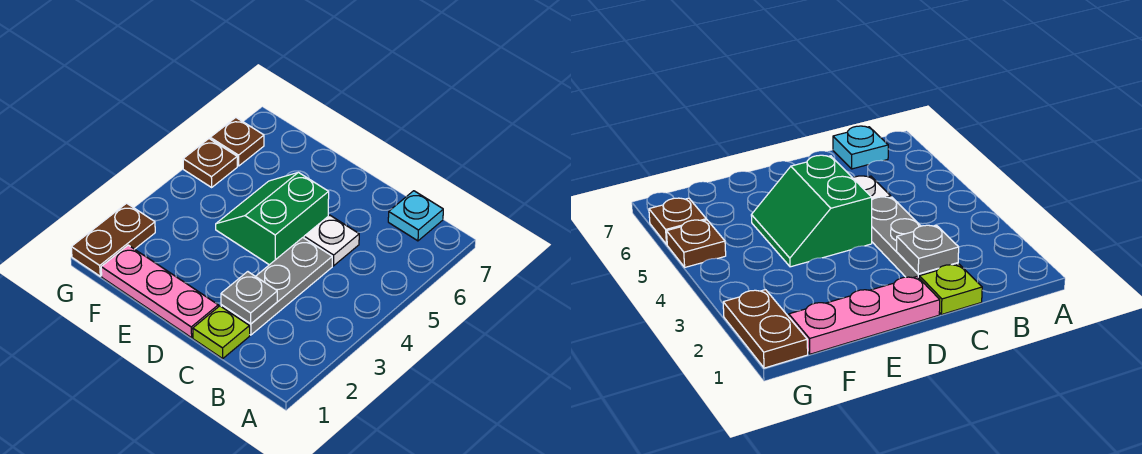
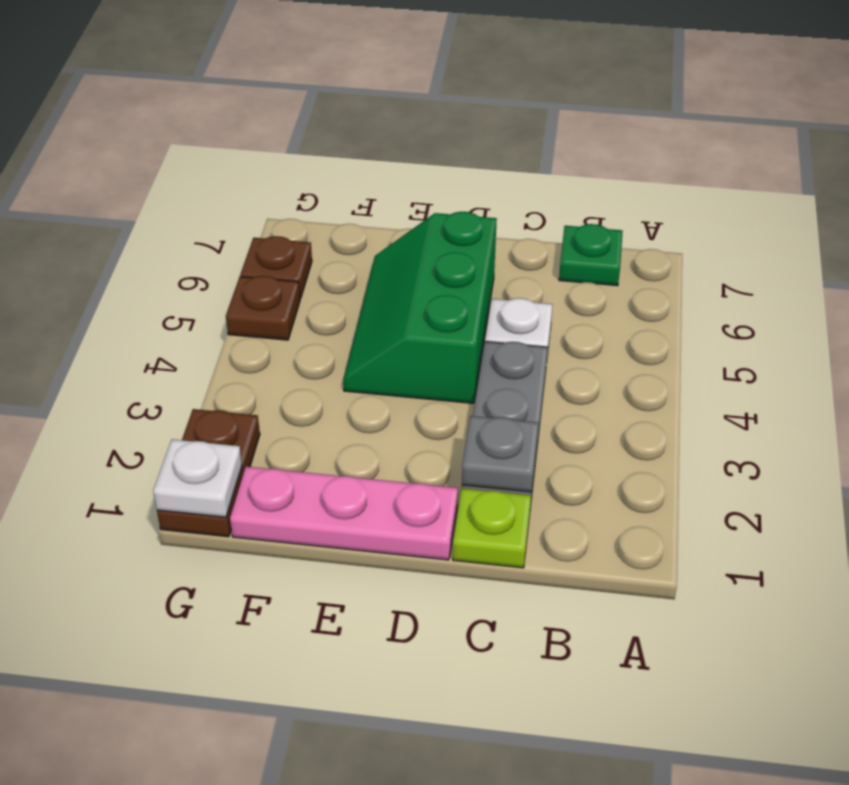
cyan plate B7 level 1 -> green plate B7 level 1
green slope D4:E5 level 1 top D -> green slope D4:E6 level 1 top D
none -> white plate G1 level 2

